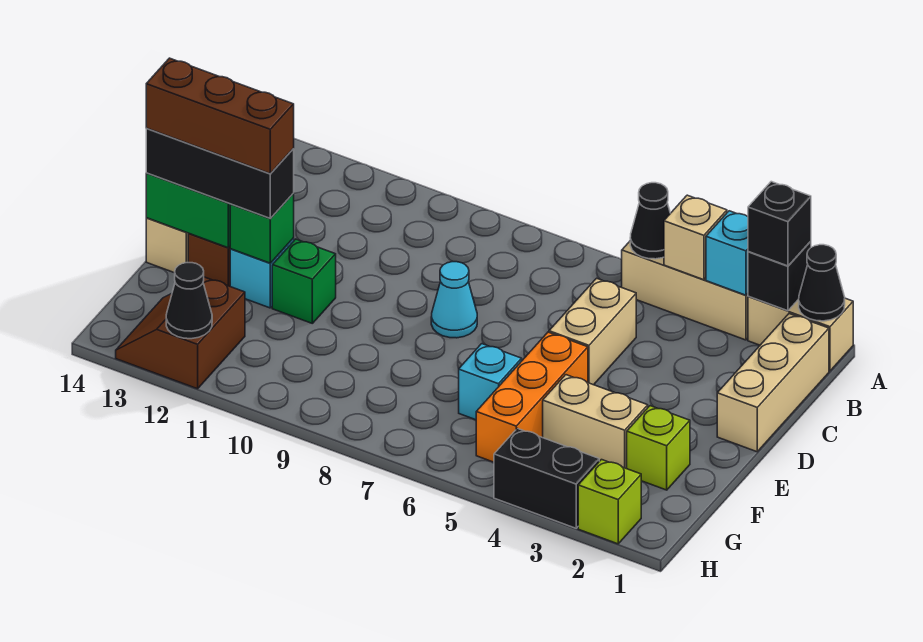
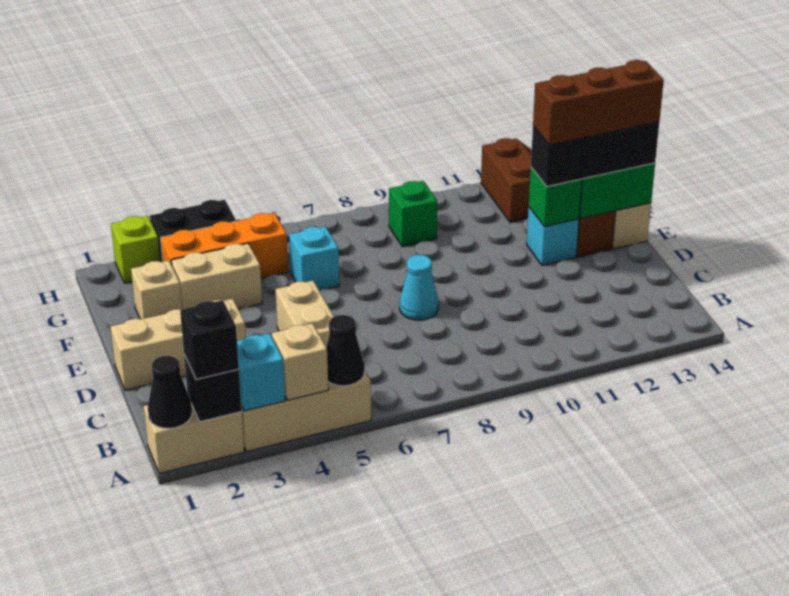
tan brick B1:D1 level 1 -> tan brick D1:D3 level 1
orange brick E5:G5 level 1 -> orange brick G3:G5 level 1
green brick E11 level 1 -> green brick G9 level 1
lime brick F2 level 1 -> tan brick F2 level 1
black cone H12 level 2 -> none

